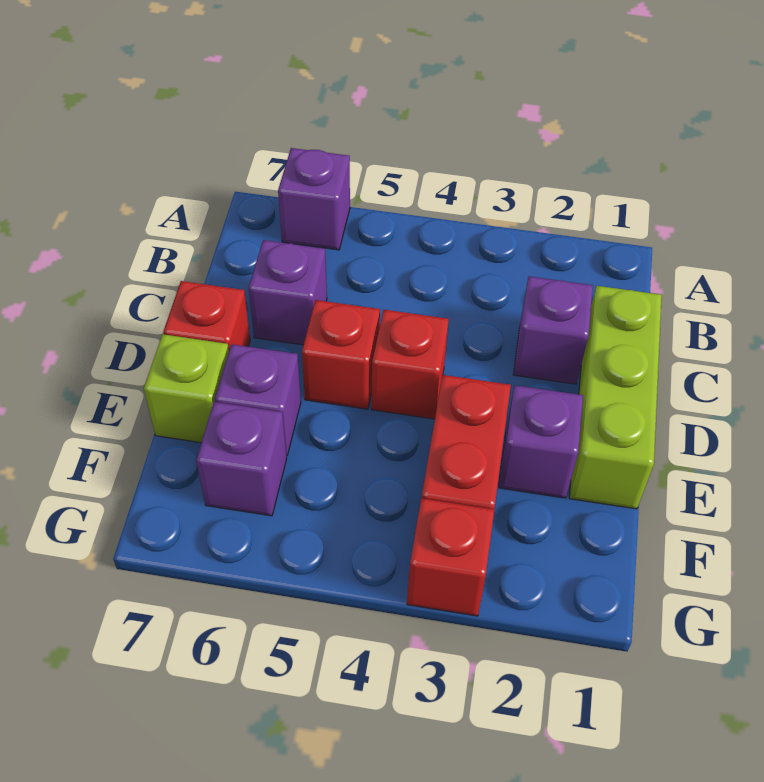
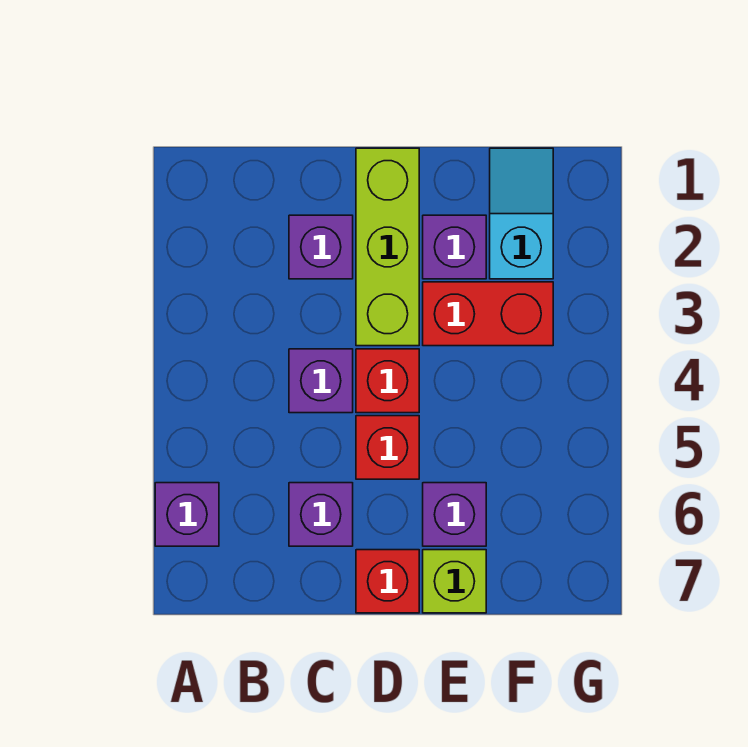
lime brick C1:E1 level 1 -> lime brick D1:D3 level 1
none -> cyan slope F1:F2 level 1 top 2
purple brick F6 level 1 -> purple brick C4 level 1
red brick G3 level 1 -> none

